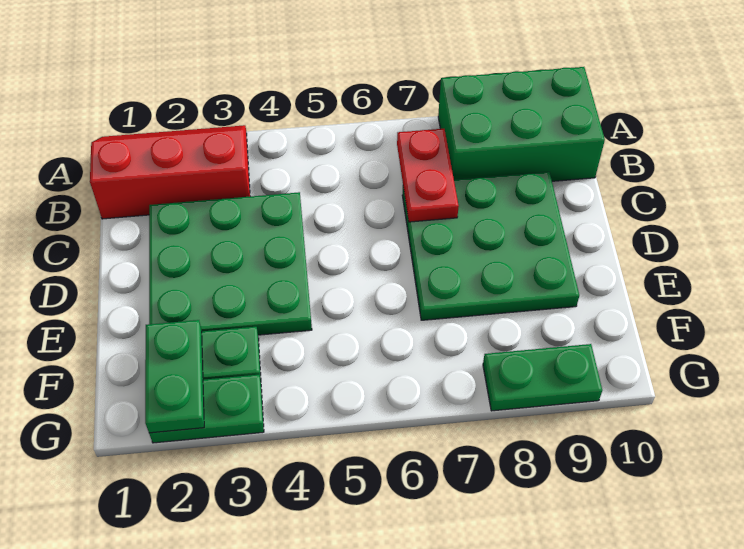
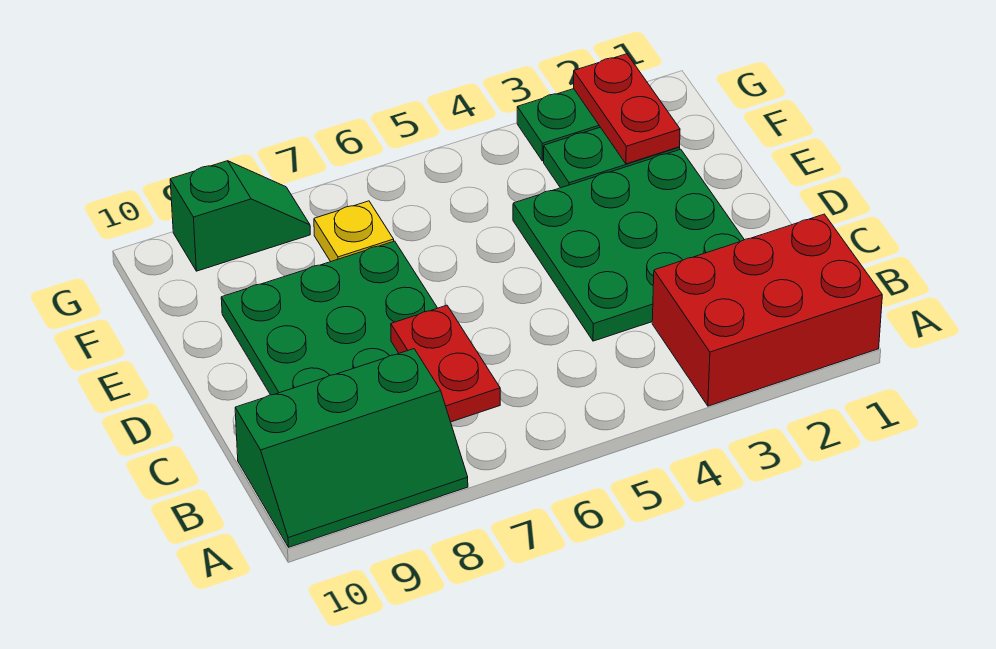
red slope A1:B3 level 1 top B -> red brick A1:B3 level 1
green brick A8:B10 level 1 -> green slope A8:B10 level 1 top B
green plate F2:G2 level 2 -> red plate F2:G2 level 2
none -> yellow plate F7 level 1
green plate G8:G9 level 1 -> green slope G8:G9 level 1 top 9

